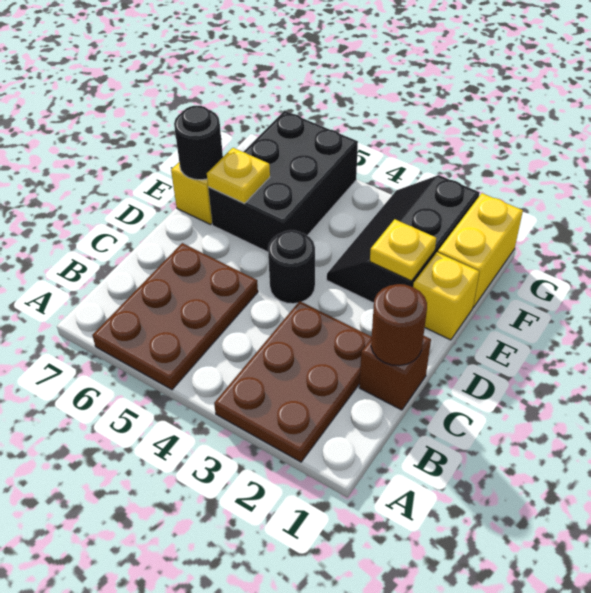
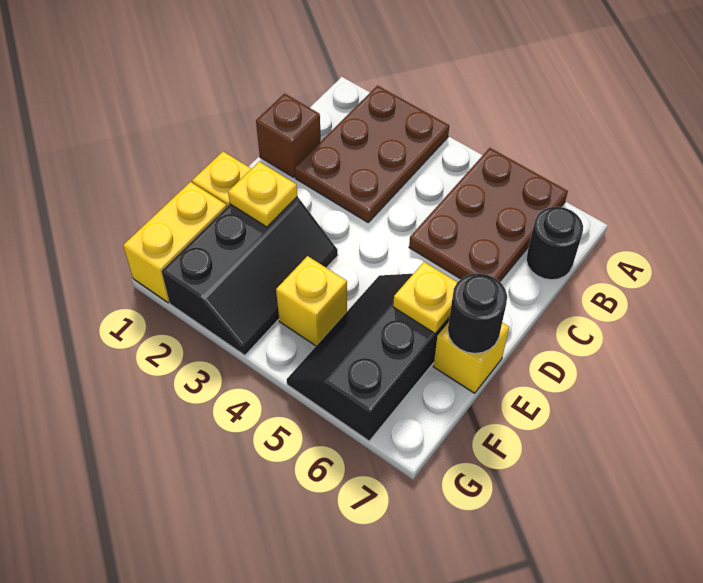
brown round brick C1 level 2 -> none
black round brick D4 level 1 -> black round brick B7 level 1
black brick E5:G6 level 1 -> black slope E5:G6 level 1 top 6
none -> yellow brick F4 level 1

